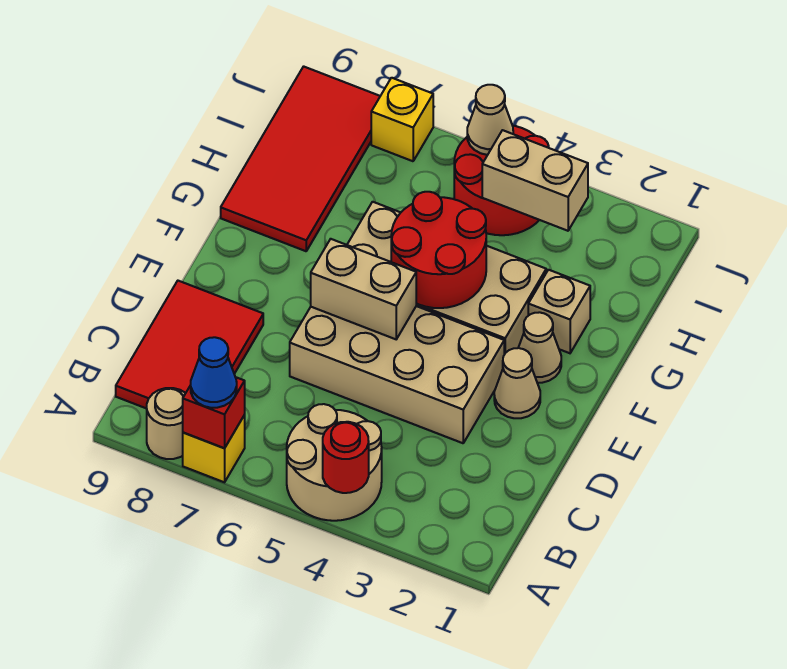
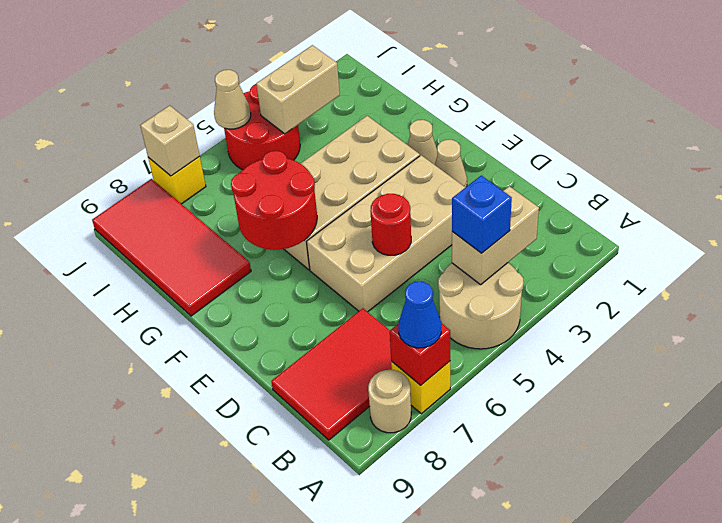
red round brick A4 level 2 -> red round brick D5 level 2
none -> blue brick B4 level 3
red tile B8:D9 level 1 -> red tile B7:C9 level 1
tan brick E5:E6 level 2 -> tan brick B3:B4 level 2
red round brick F4:G5 level 2 -> red round brick F6:G7 level 2
tan brick G2 level 1 -> tan brick J7 level 2

